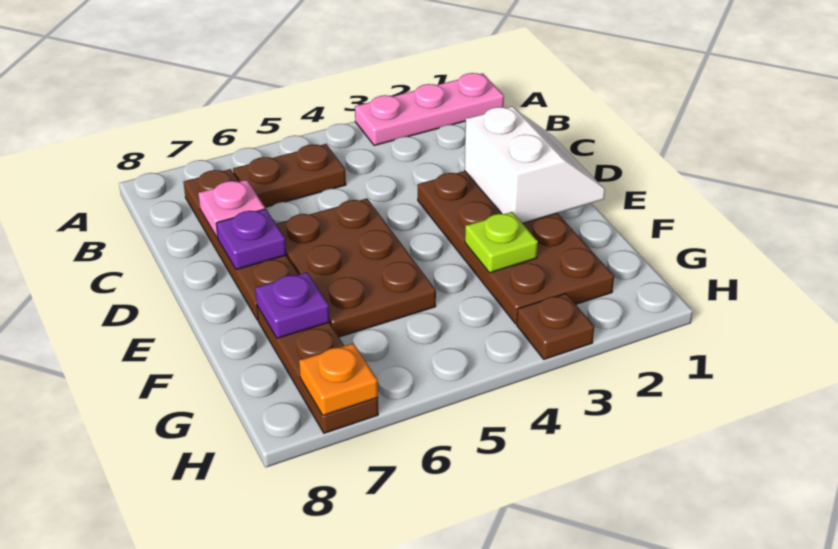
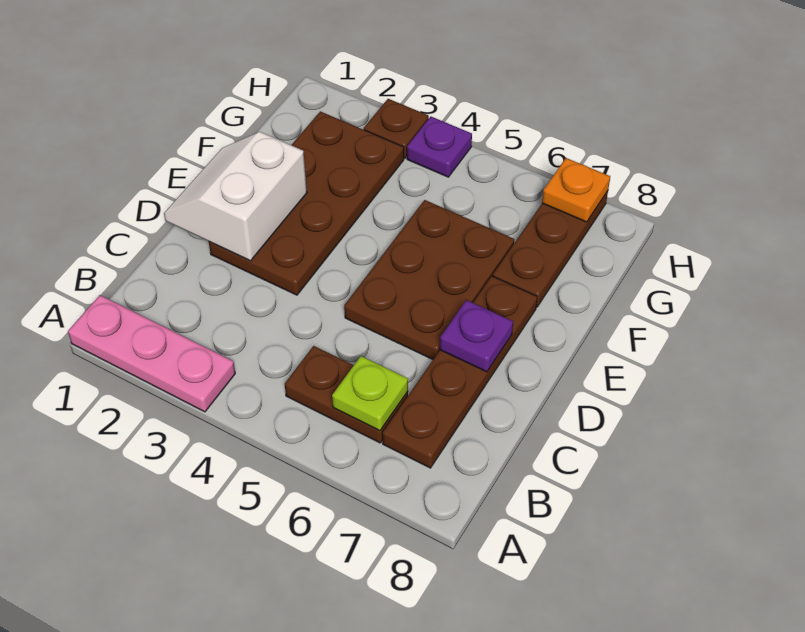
pink plate C7 level 2 -> none
lime plate F3 level 2 -> lime plate B6 level 2
purple plate F7 level 2 -> purple plate H4 level 1

